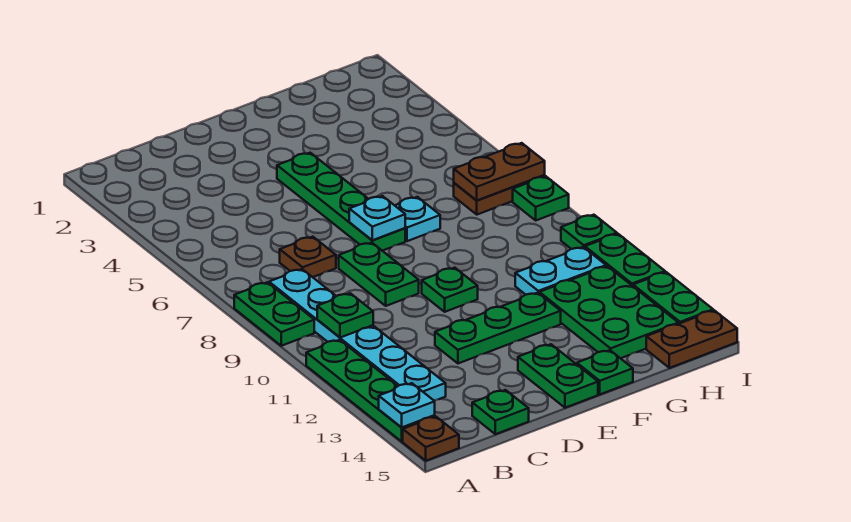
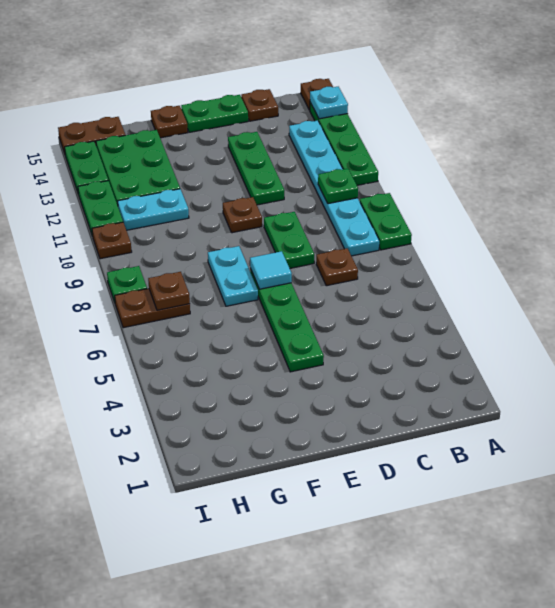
green plate C15 level 1 -> brown plate C15 level 1
green plate D12:F12 level 1 -> green plate D11:D13 level 1
cyan plate E7 level 2 -> cyan tile E7 level 2
green plate E10 level 1 -> brown plate E10 level 1
green plate E14:E15 level 1 -> green plate D15:E15 level 1
cyan plate F7 level 1 -> cyan plate F7:F8 level 1
green plate F15 level 1 -> brown plate F15 level 1
brown plate H7:I7 level 2 -> brown plate H7 level 2
green plate I10 level 1 -> brown plate I10 level 1

